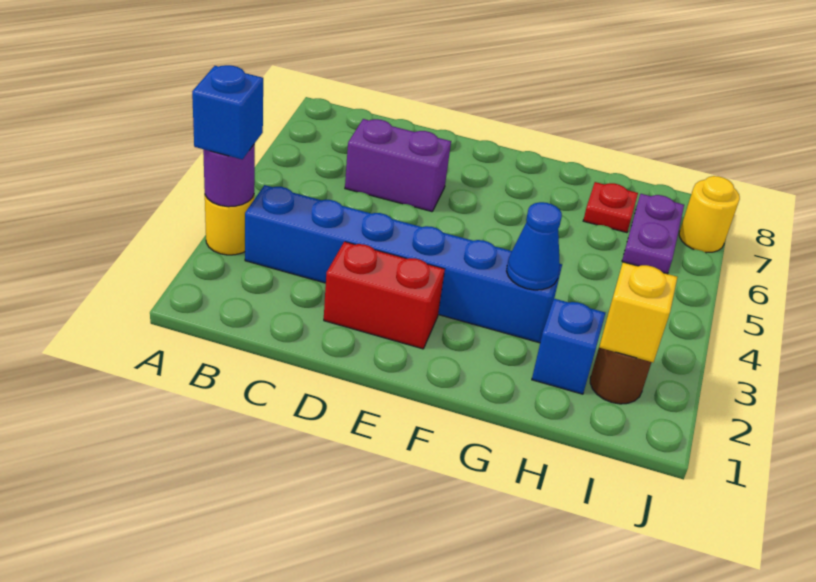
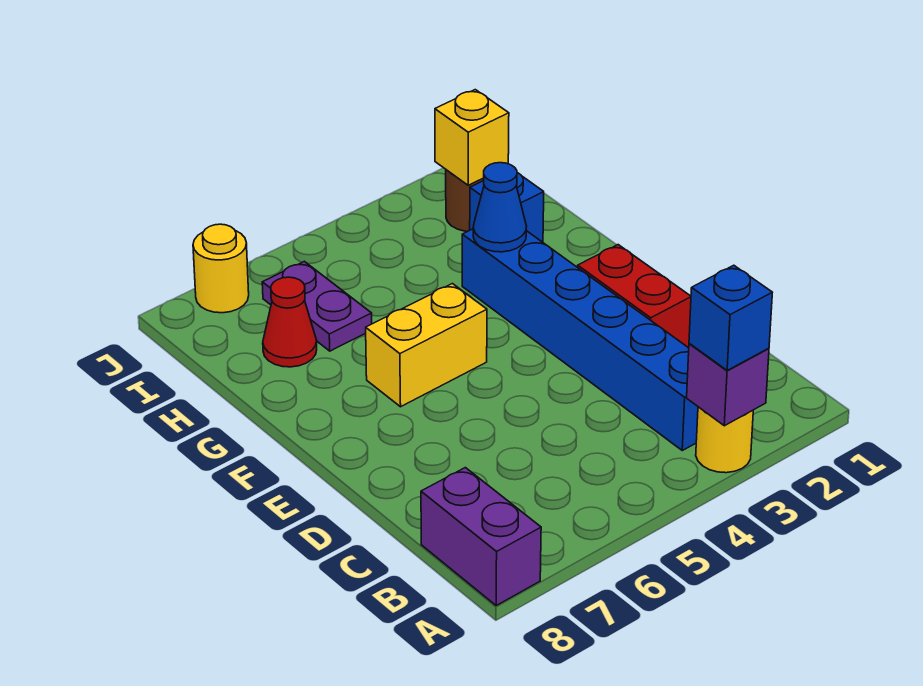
purple round brick A3 level 2 -> purple brick A3 level 2
purple brick C6:D6 level 1 -> purple brick A8:B8 level 1
none -> yellow brick F5:F6 level 1
red plate H7 level 1 -> red cone H7 level 1
purple plate I6:I7 level 1 -> purple plate H6:I6 level 1

